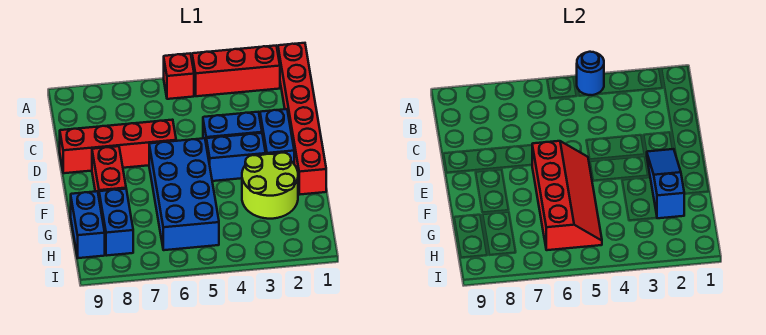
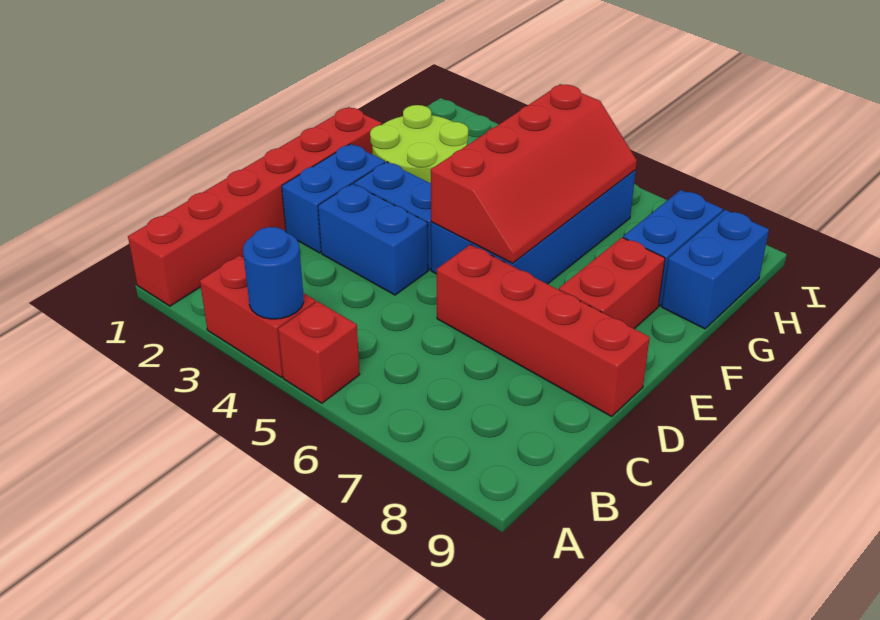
red brick A2:A4 level 1 -> red brick A3:A4 level 1
blue slope E2:G2 level 2 top G -> none
red slope E5:H6 level 2 top 6 -> red slope E5:H6 level 2 top 5

